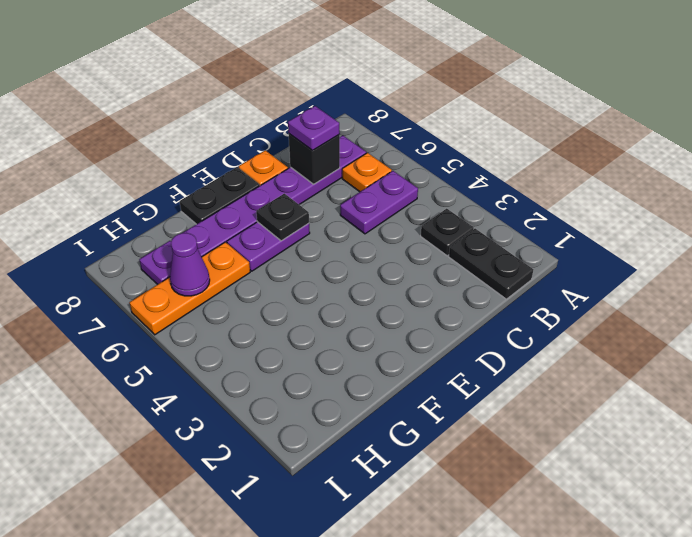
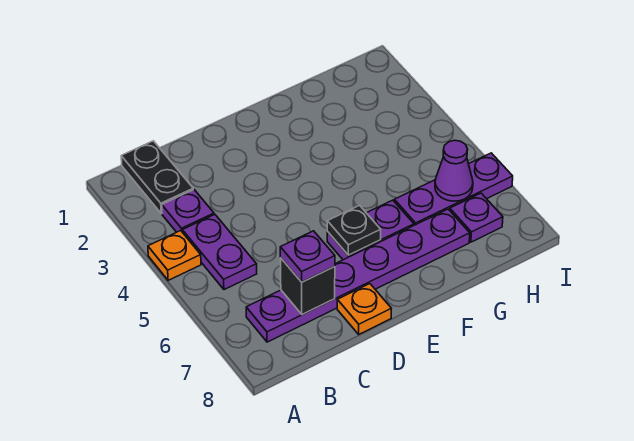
black plate B3 level 1 -> purple plate B3 level 1
purple plate B5:C5 level 1 -> purple plate B4:B5 level 1
orange plate B6 level 1 -> orange plate A4 level 1
black plate E8:F8 level 1 -> none
orange plate G6:I6 level 1 -> purple plate G6:I6 level 1

